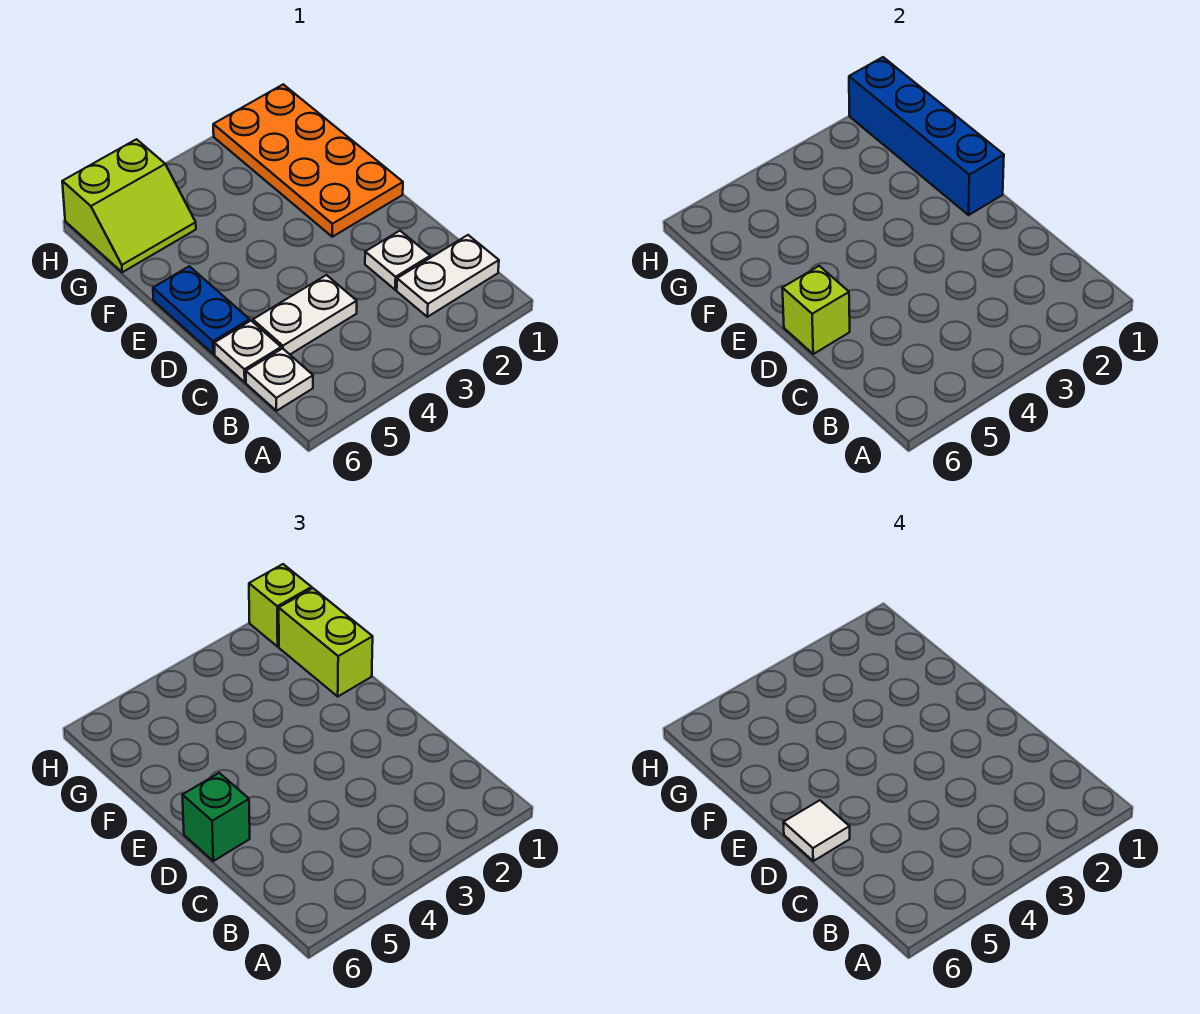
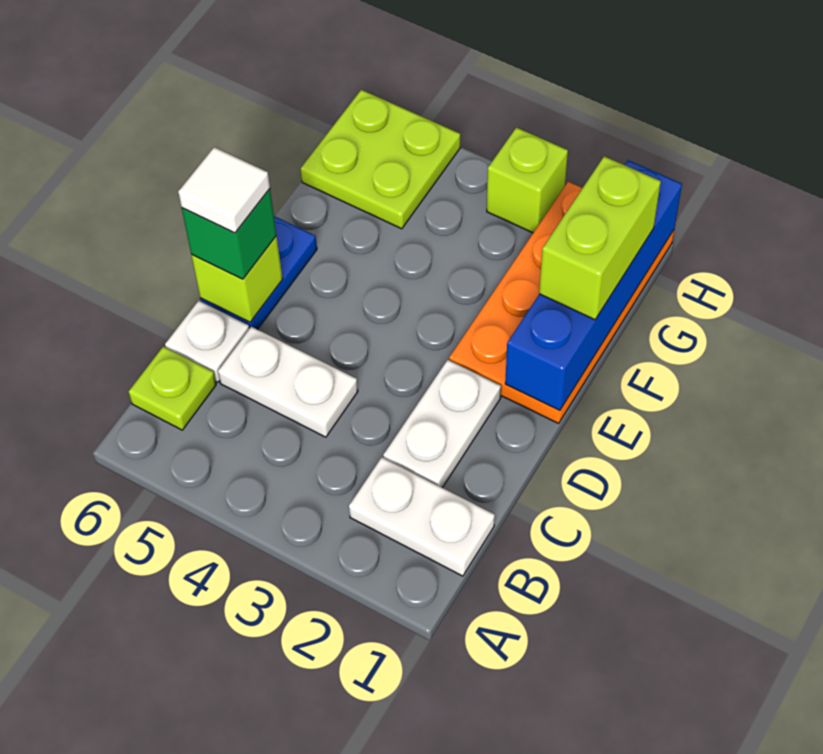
white plate B6 level 1 -> lime plate B6 level 1
white plate C2 level 1 -> white plate C2:D2 level 1
lime slope G5:H6 level 1 top H -> lime plate G5:H6 level 1
lime brick H1 level 3 -> lime brick H3 level 1

